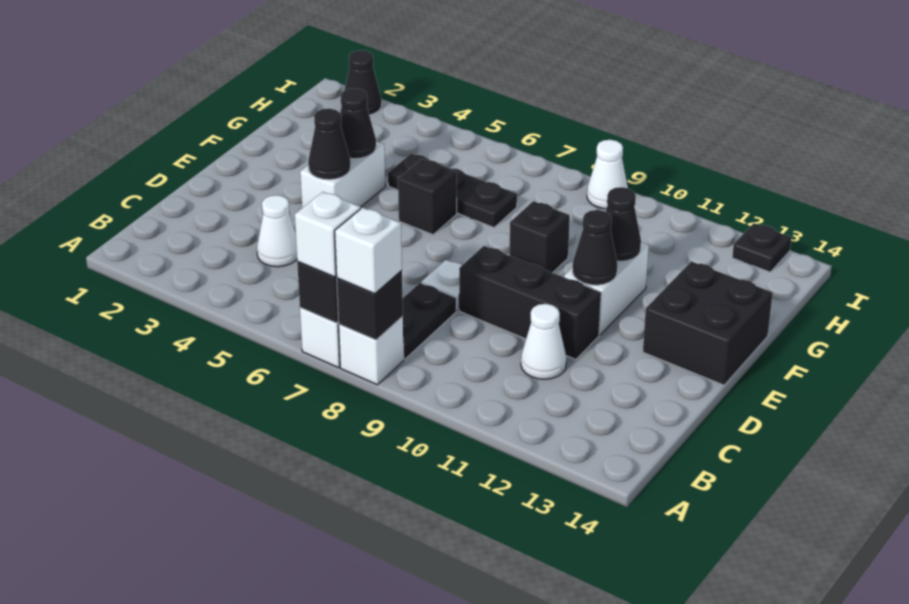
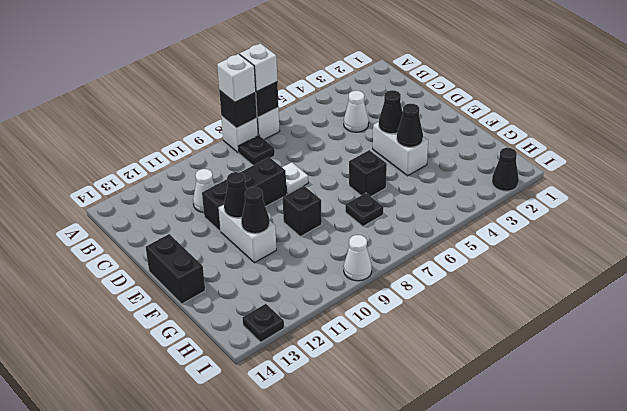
black plate B8:C8 level 1 -> black plate B8 level 1
black brick E13:F14 level 1 -> black brick E14:F14 level 1
black plate G5:G7 level 1 -> black plate G7 level 1

